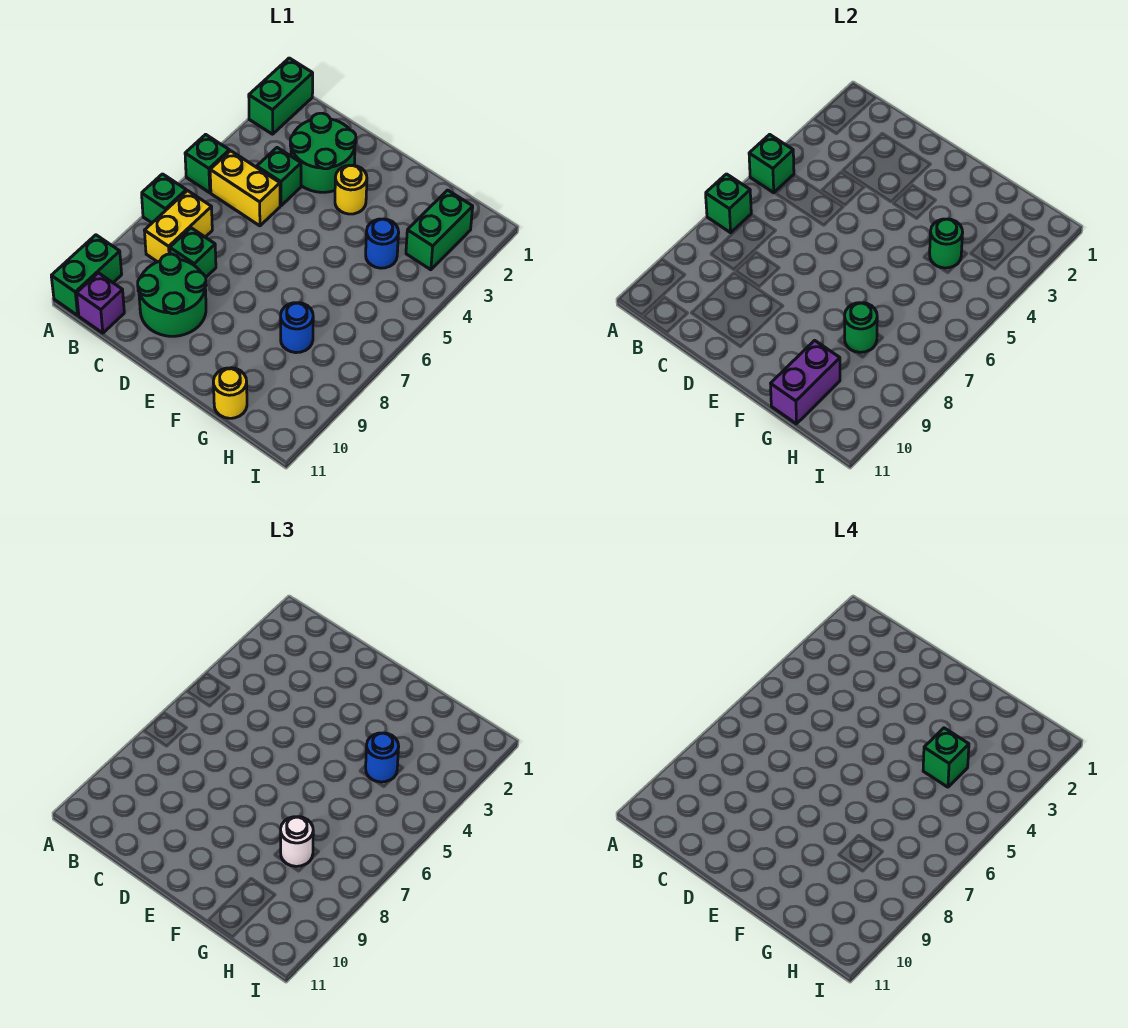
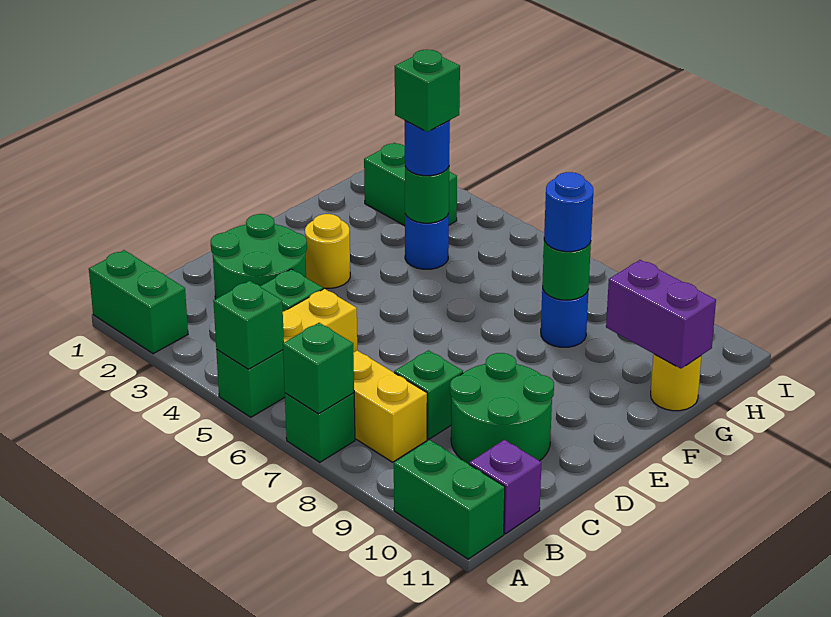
white round brick G8 level 3 -> blue round brick G8 level 3

